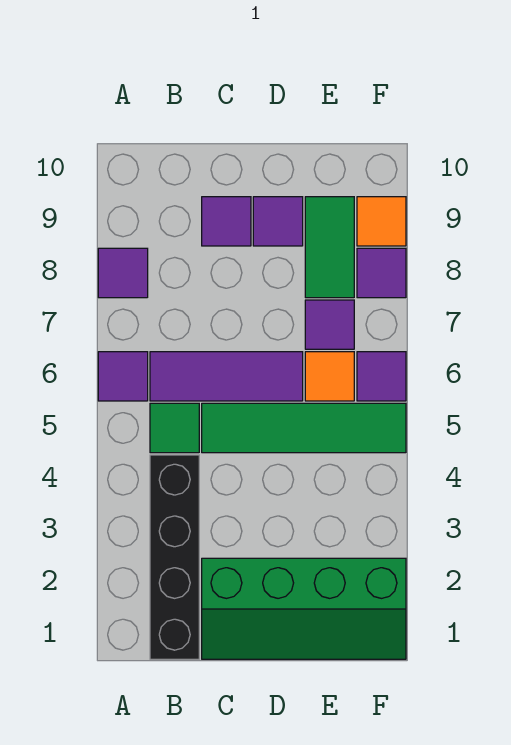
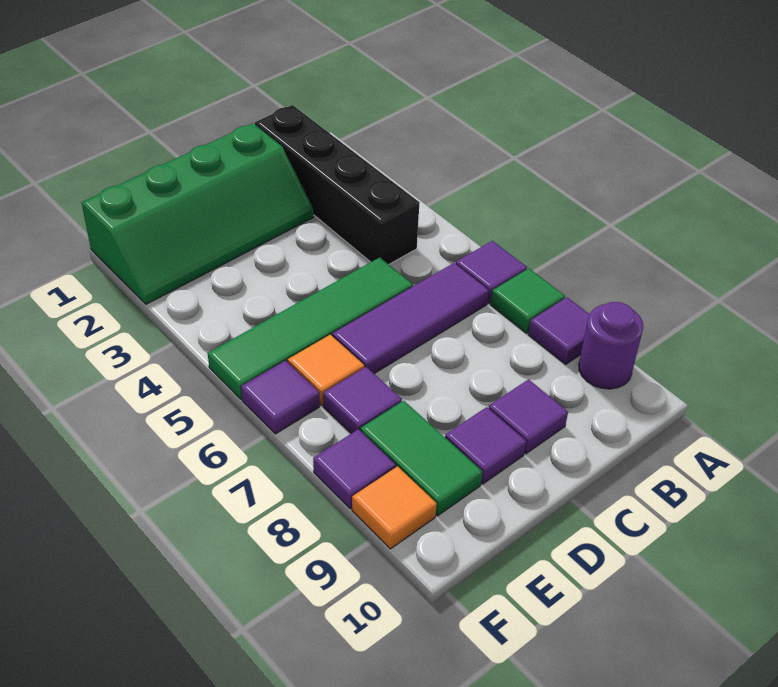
none -> purple round brick A9 level 1
green tile B5 level 1 -> green tile A7 level 1
green slope C1:F2 level 1 top 2 -> green slope C1:F2 level 1 top 1

